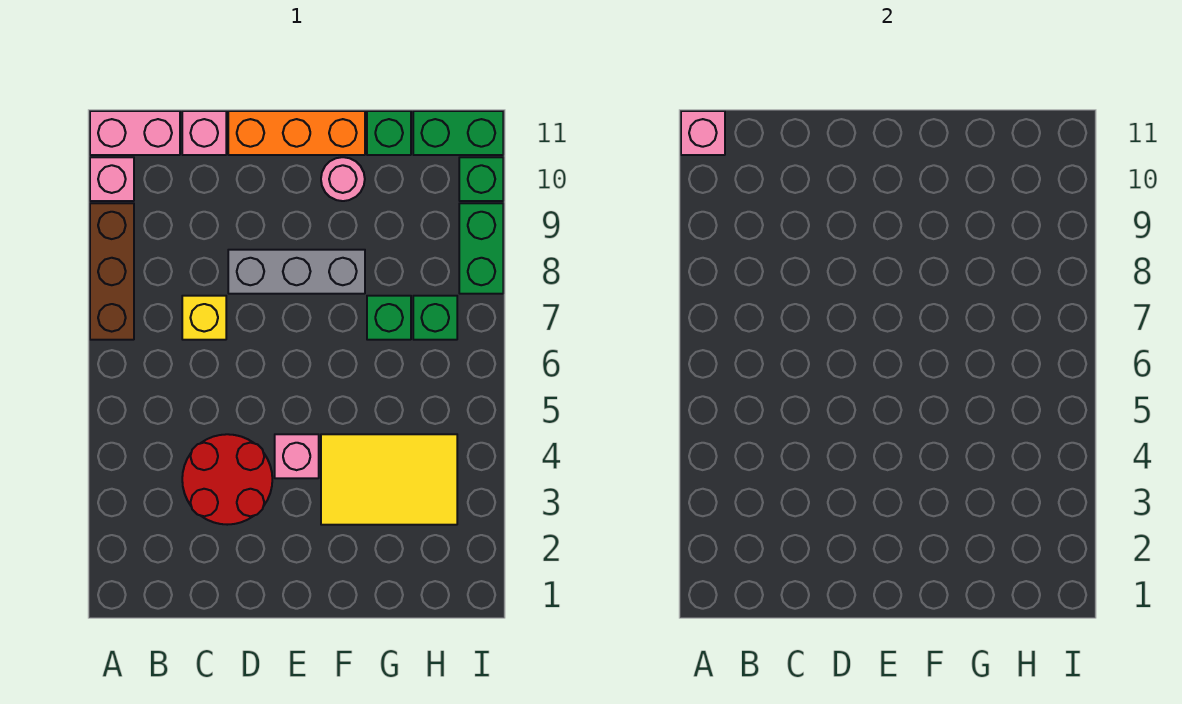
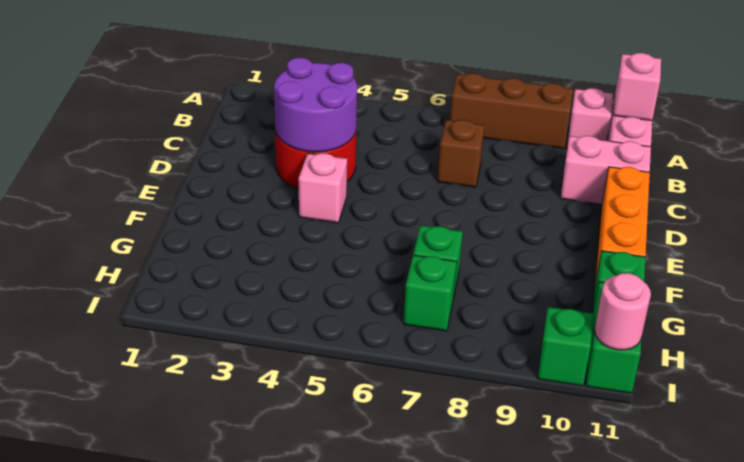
none -> purple round brick C3:D4 level 2
yellow brick C7 level 1 -> brown brick C7 level 1
pink brick C11 level 1 -> pink brick C10:C11 level 1
grey brick D8:F8 level 1 -> none
yellow tile F3:H4 level 1 -> none
pink round brick F10 level 1 -> pink round brick I11 level 2
green brick I8:I9 level 1 -> none

